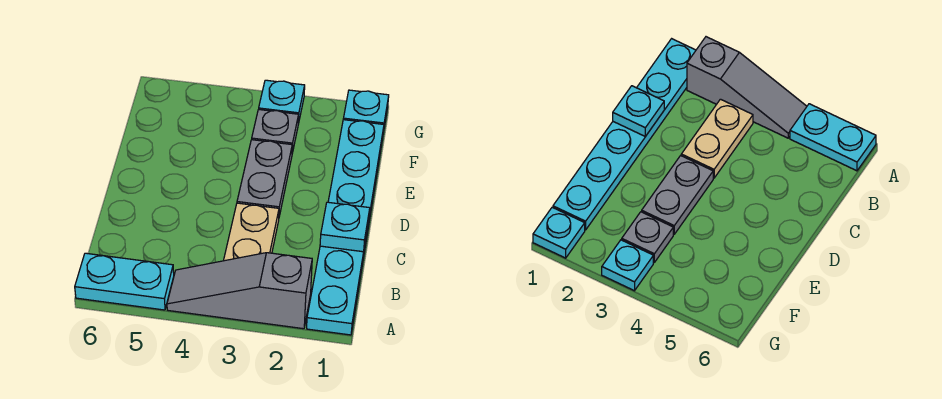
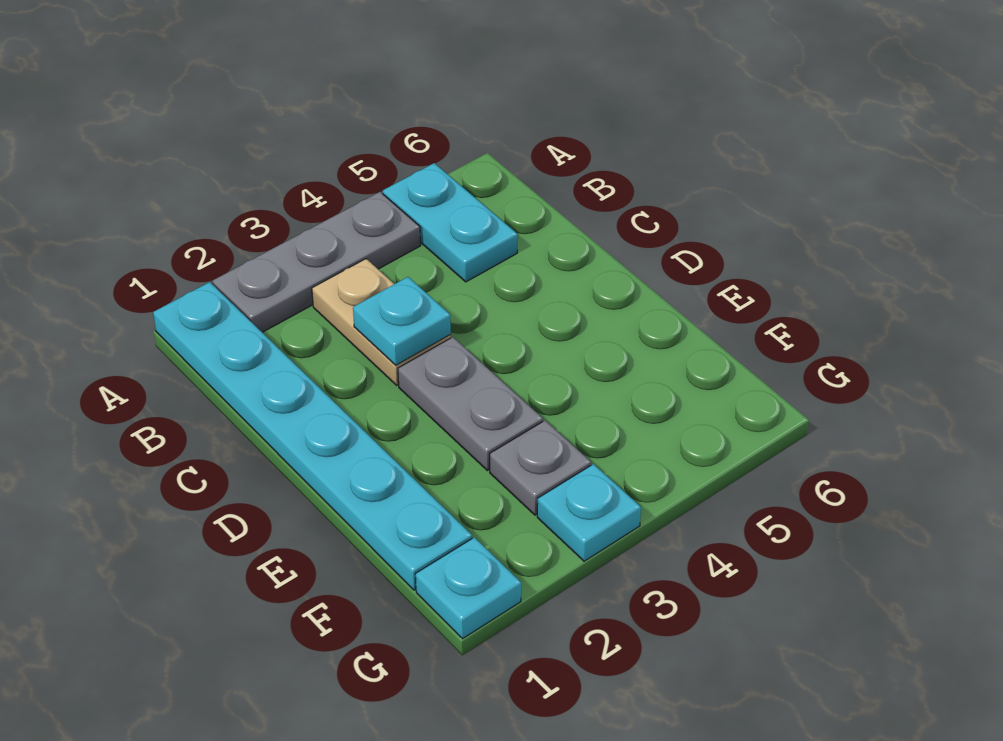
grey slope A2:A4 level 1 top 2 -> grey plate A2:A4 level 1
cyan plate A5:A6 level 1 -> cyan plate A5:B5 level 1
cyan plate C1 level 2 -> cyan plate C3 level 2

